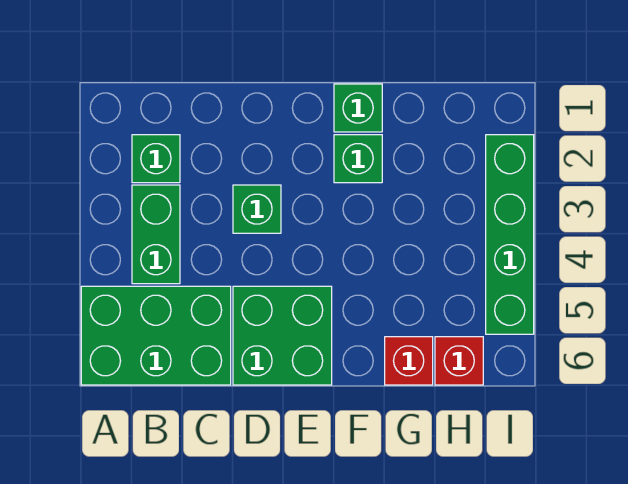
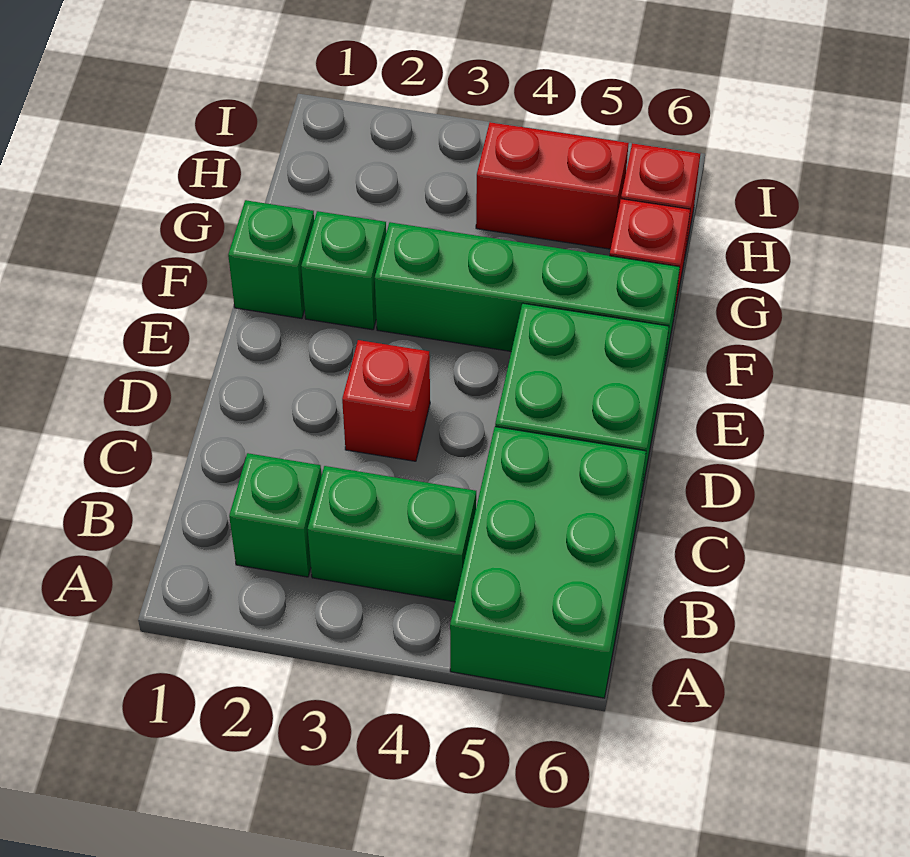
green brick D3 level 1 -> red brick D3 level 1
none -> red brick H4:H5 level 1
green brick I2:I5 level 1 -> green brick F3:F6 level 1

